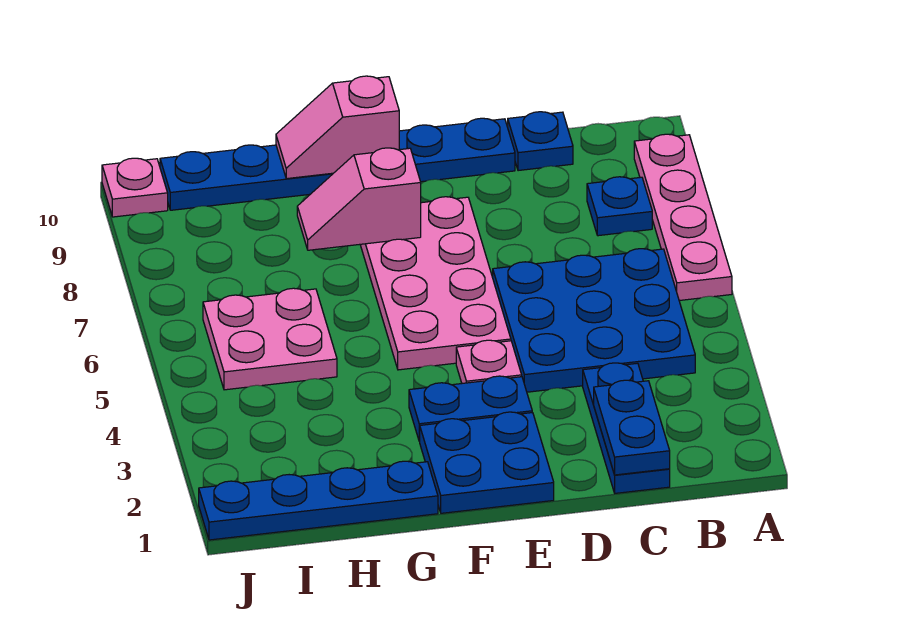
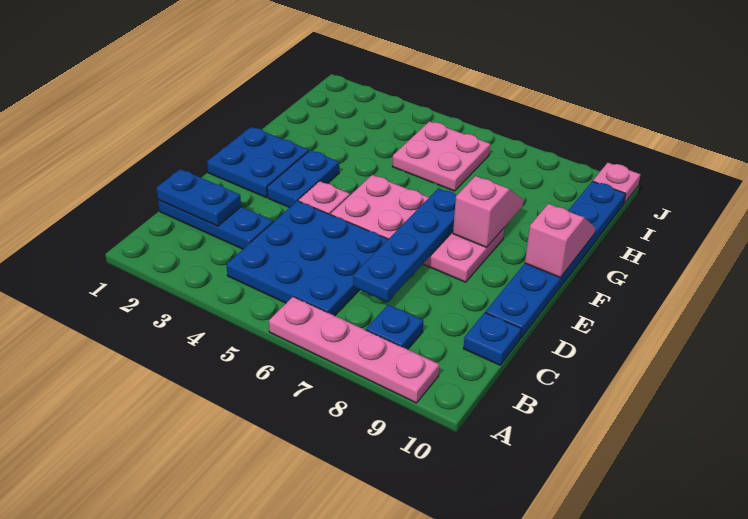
blue plate G1:J1 level 1 -> blue plate C7:F7 level 2

